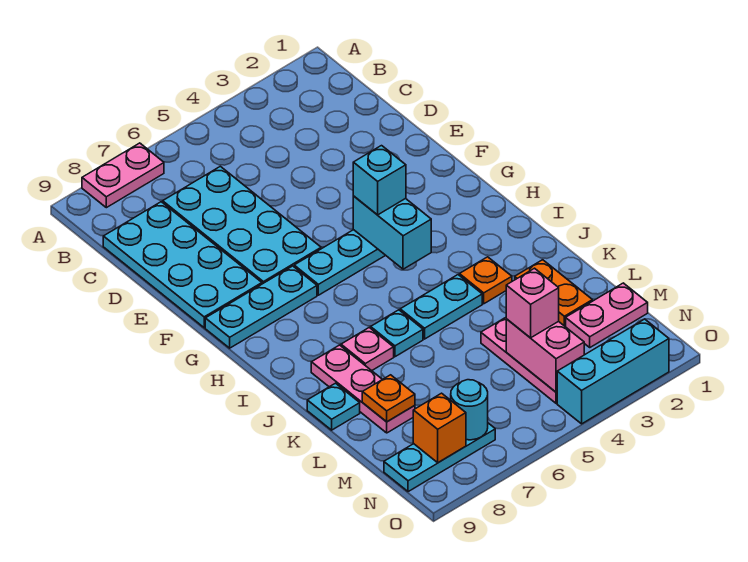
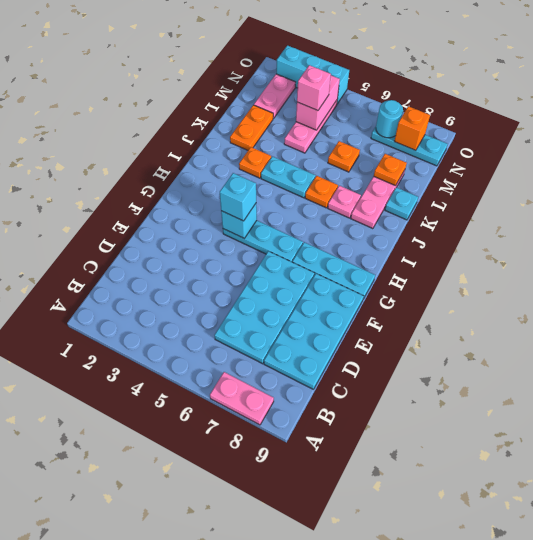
cyan brick G4:H4 level 2 -> cyan brick G4 level 2
cyan plate J6 level 1 -> orange plate J6 level 1
none -> orange plate L6 level 1
pink plate M1:M2 level 1 -> pink plate M2:N2 level 1

